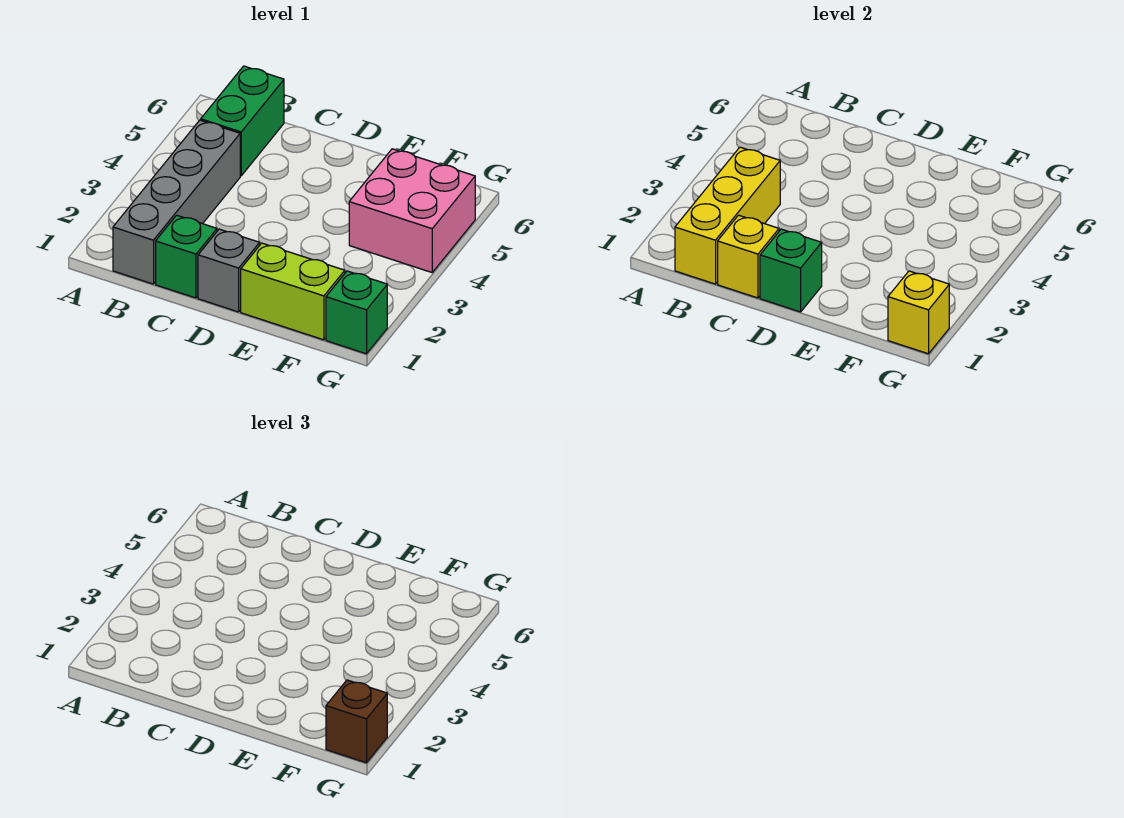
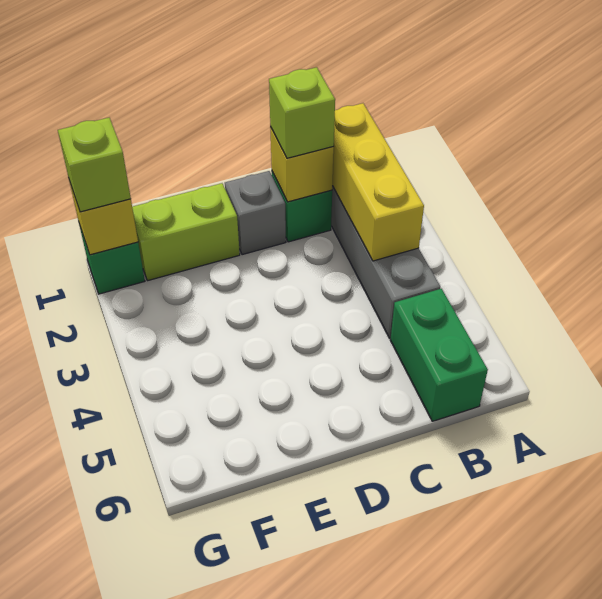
none -> lime brick C1 level 3
green brick D1 level 2 -> none
pink brick F4:G5 level 1 -> none
brown brick G1 level 3 -> lime brick G1 level 3

